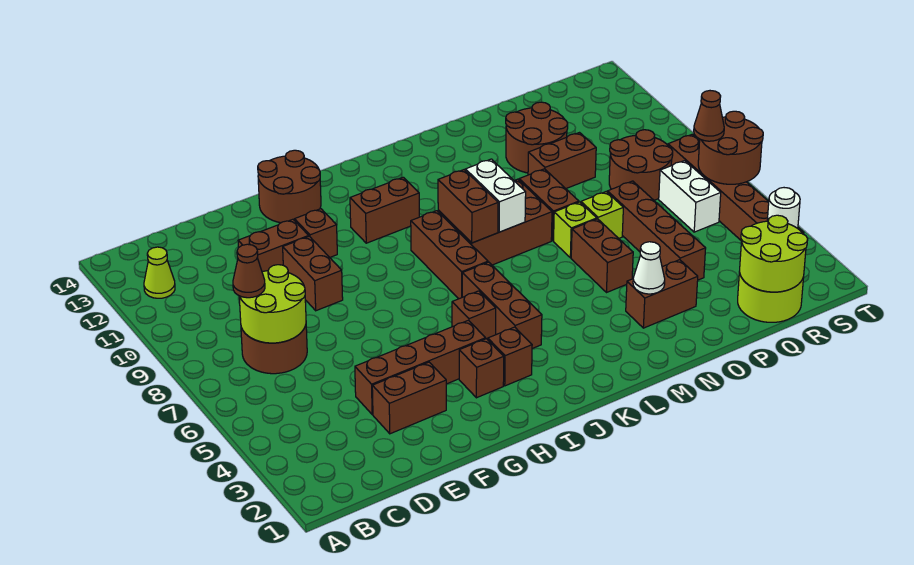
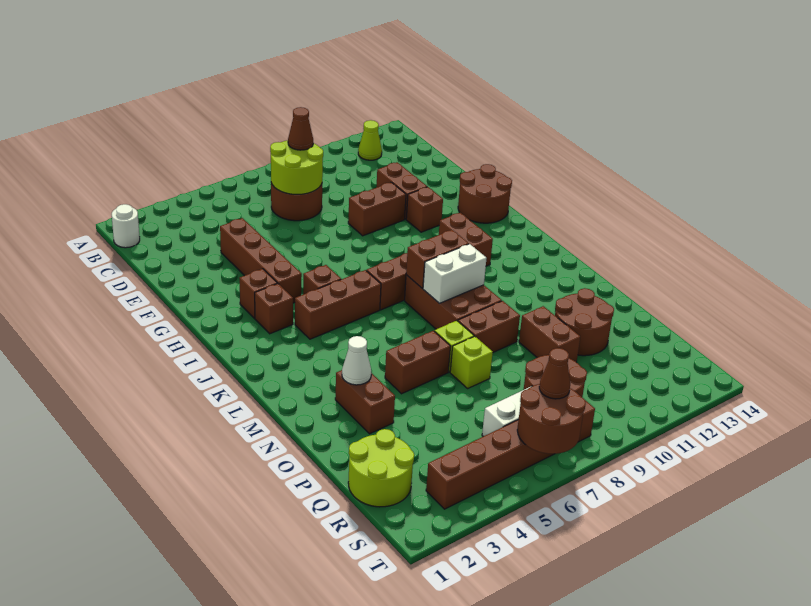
brown brick E3:F3 level 1 -> none
brown brick P4:P7 level 1 -> none
lime round brick Q1:R2 level 2 -> none
white round brick S3 level 2 -> white round brick B1 level 1

